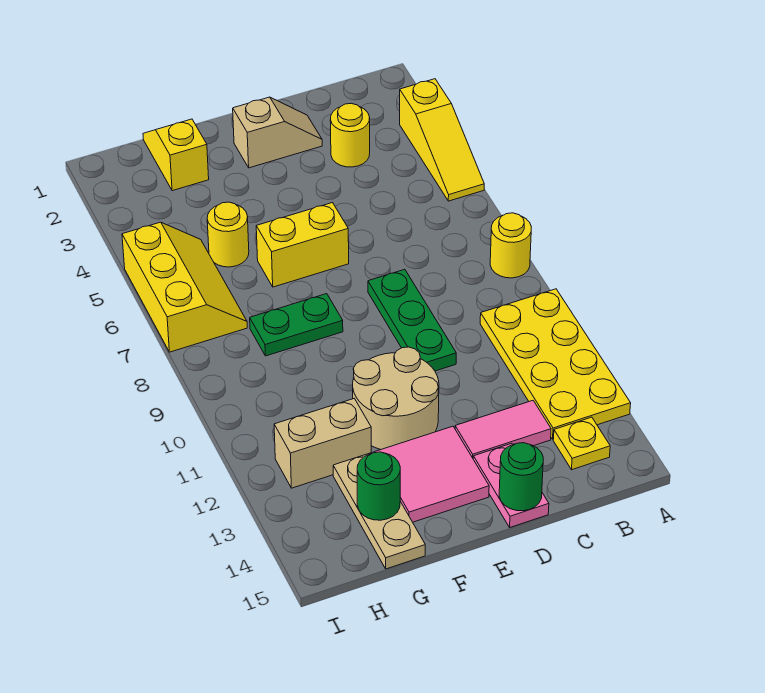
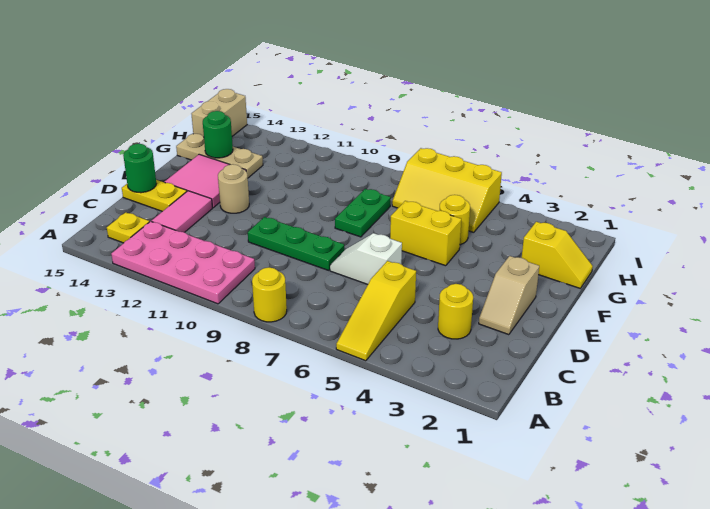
yellow slope A3:A5 level 1 top 3 -> yellow slope A5:C5 level 1 top C
yellow plate A10:B13 level 1 -> pink plate A10:B13 level 1
none -> white slope D6:D7 level 1 top 6
pink plate D14:D15 level 1 -> yellow plate D14:D15 level 1
yellow brick E6:F6 level 1 -> yellow brick F5:F6 level 1
tan round brick E11:F12 level 1 -> tan round brick E12 level 1
tan brick G12:H12 level 1 -> tan brick H15:I15 level 1

